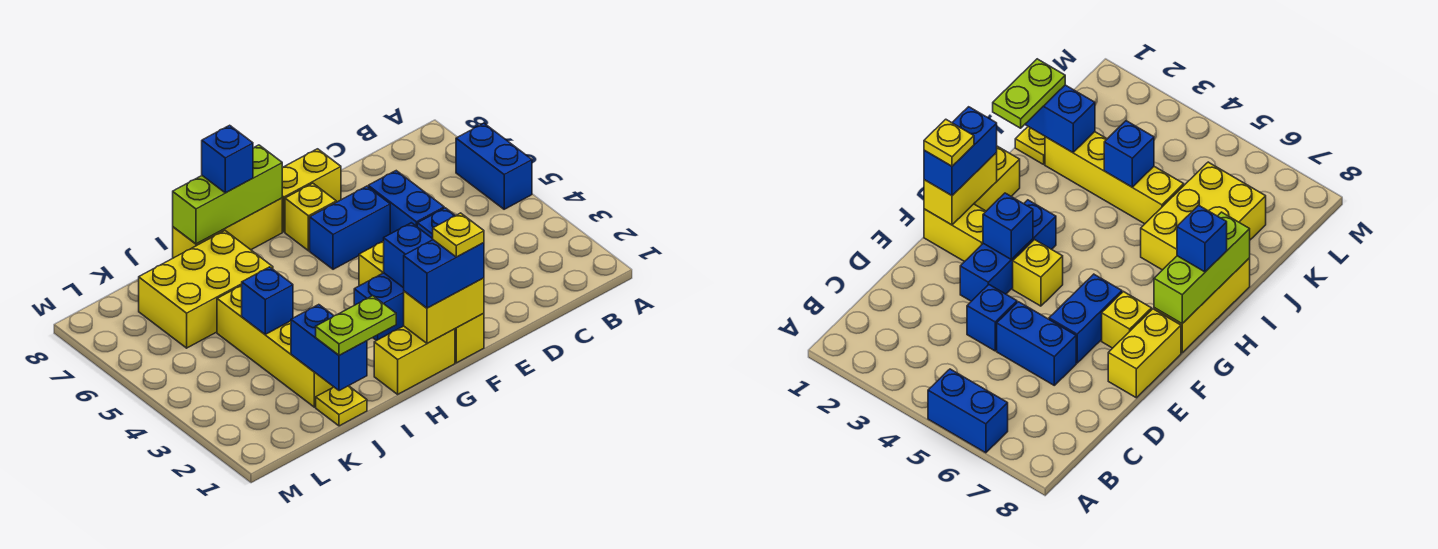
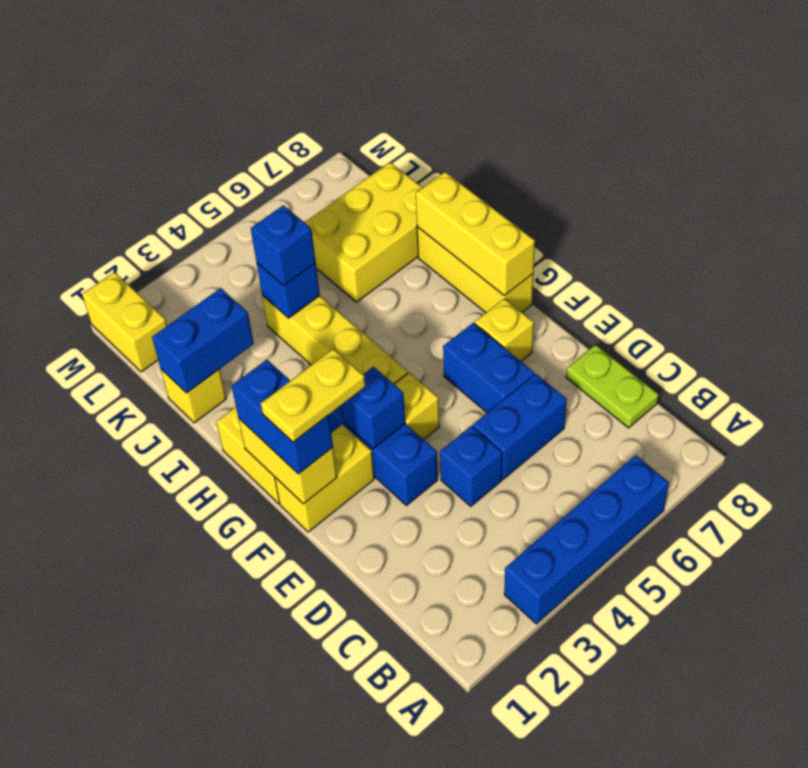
blue brick A5:A6 level 1 -> blue brick A3:A6 level 1
yellow brick E8:F8 level 1 -> yellow brick L1:M1 level 1
yellow plate F1 level 4 -> yellow plate F1:F2 level 4
lime brick G8:I8 level 2 -> yellow brick G8:I8 level 2
blue brick H8 level 3 -> blue brick J4 level 3
lime plate I1:J1 level 3 -> lime plate C8:D8 level 1
yellow brick I6:K7 level 1 -> yellow brick J6:K8 level 1
yellow plate J1 level 1 -> yellow brick J1 level 1
yellow brick J2:J5 level 1 -> yellow brick G4:J4 level 1

